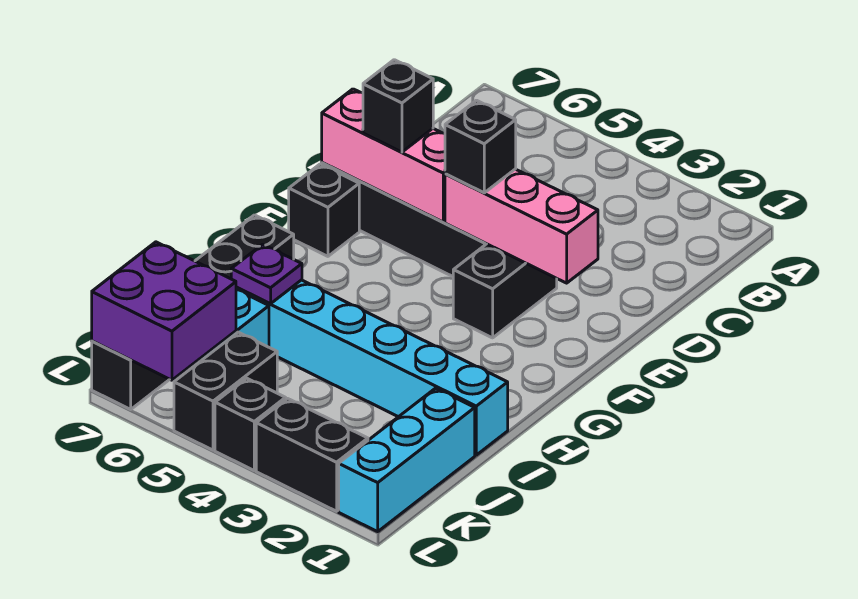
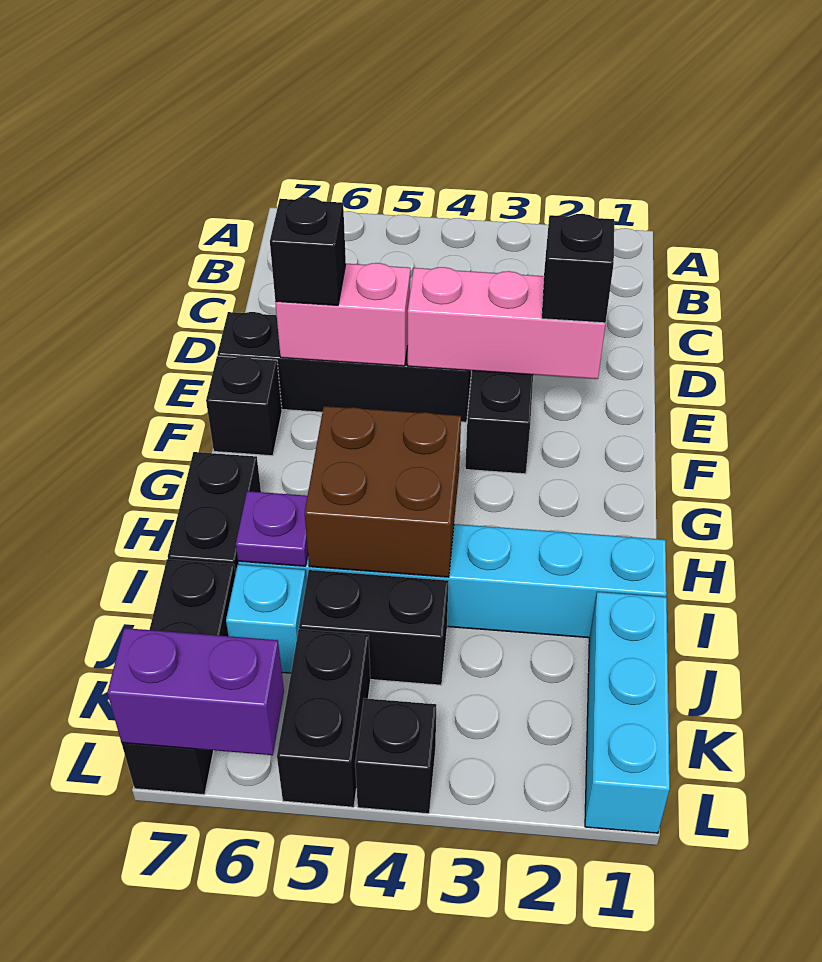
black brick E4 level 3 -> black brick E2 level 3
pink brick E5:E7 level 2 -> pink brick E5:E6 level 2
none -> brown brick H4:I5 level 2
purple brick K6:L7 level 2 -> purple brick L6:L7 level 2
black brick L2:L3 level 1 -> black brick J4:J5 level 1

